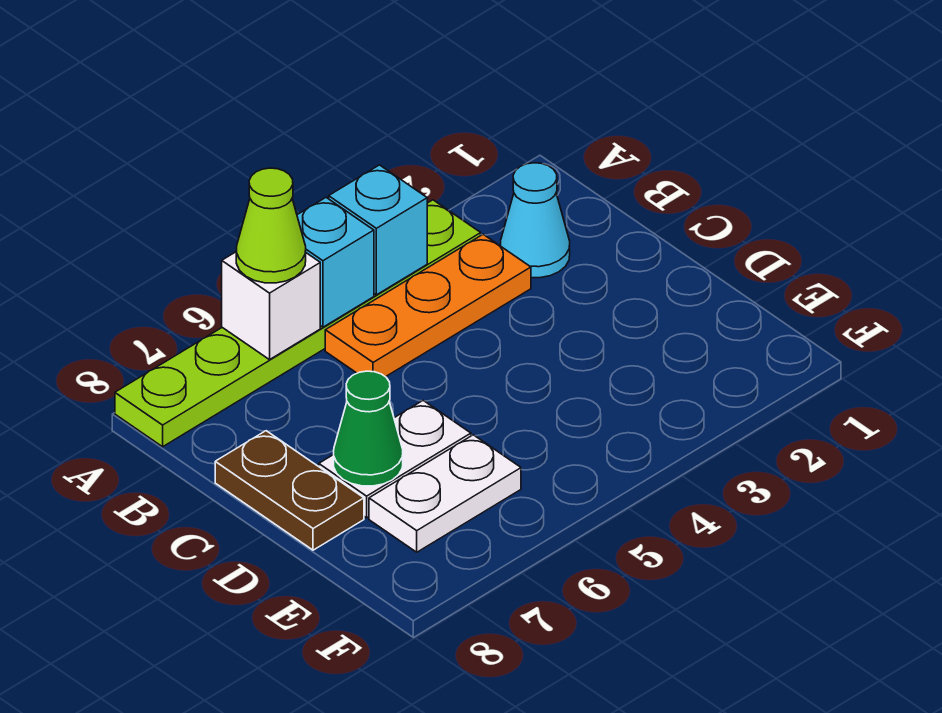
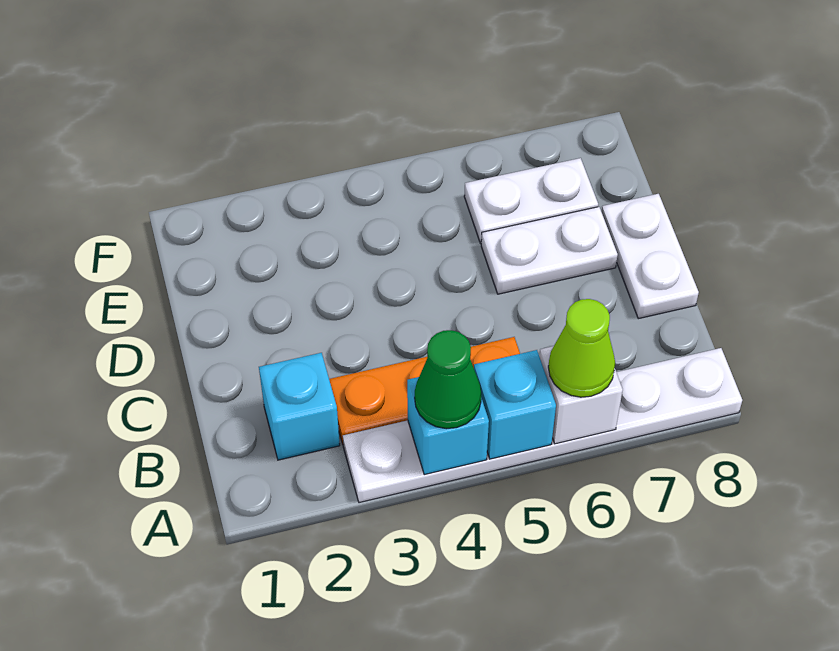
lime plate A3:A8 level 1 -> white plate A3:A8 level 1
cyan cone B2 level 1 -> cyan brick B2 level 1
brown plate C8:D8 level 1 -> white plate C8:D8 level 1
green cone D7 level 2 -> green cone A4 level 3

